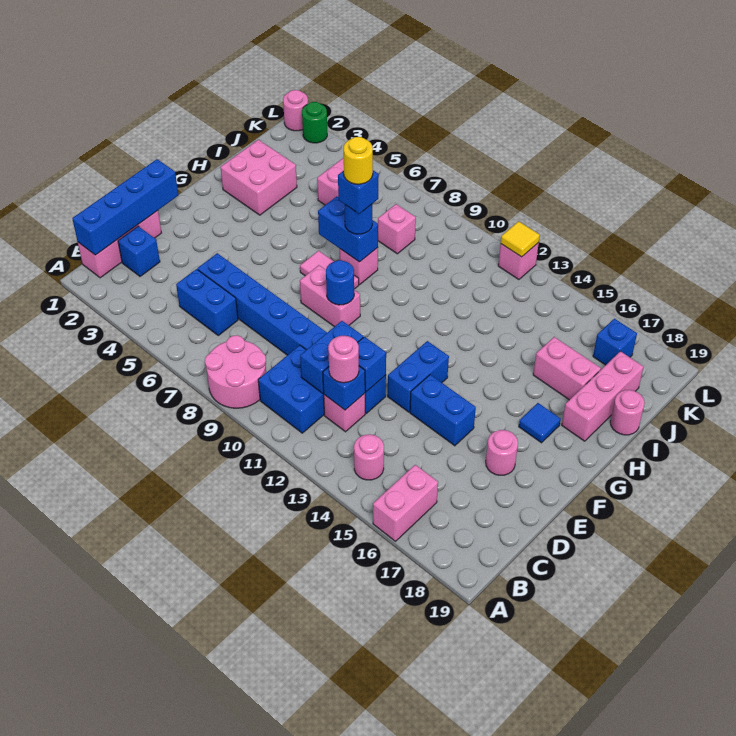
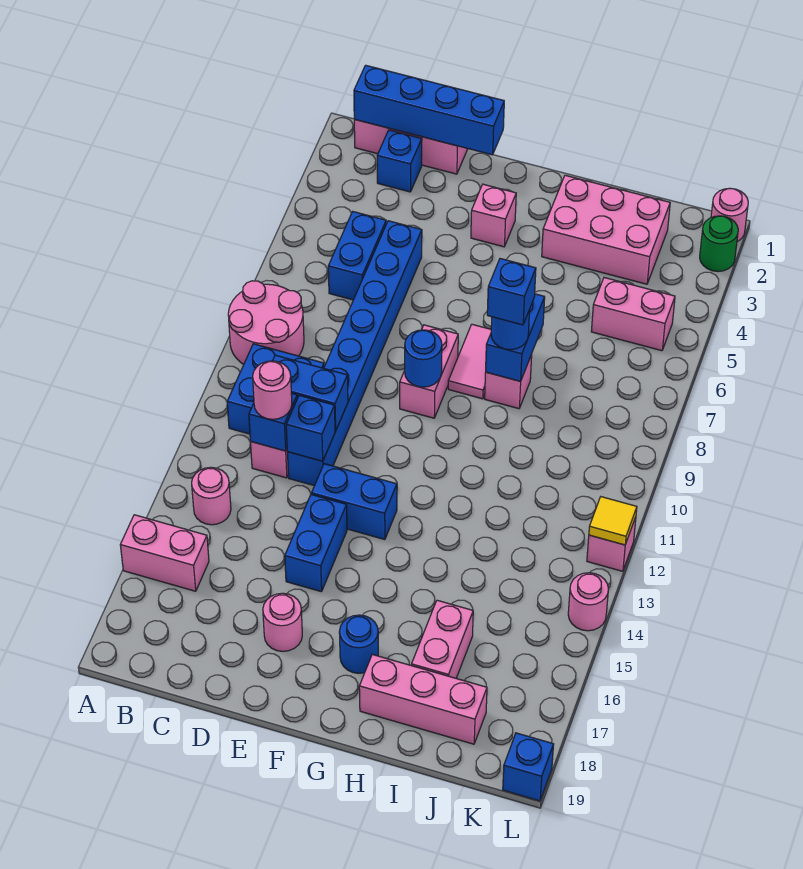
blue tile G17 level 1 -> blue round brick G17 level 1
pink brick H2:I3 level 1 -> pink brick H2:J3 level 1
yellow round brick H8 level 5 -> none
pink round brick I19 level 1 -> pink round brick L14 level 1
pink brick J8 level 1 -> pink brick F3 level 1
blue brick K17 level 1 -> blue brick L19 level 1

